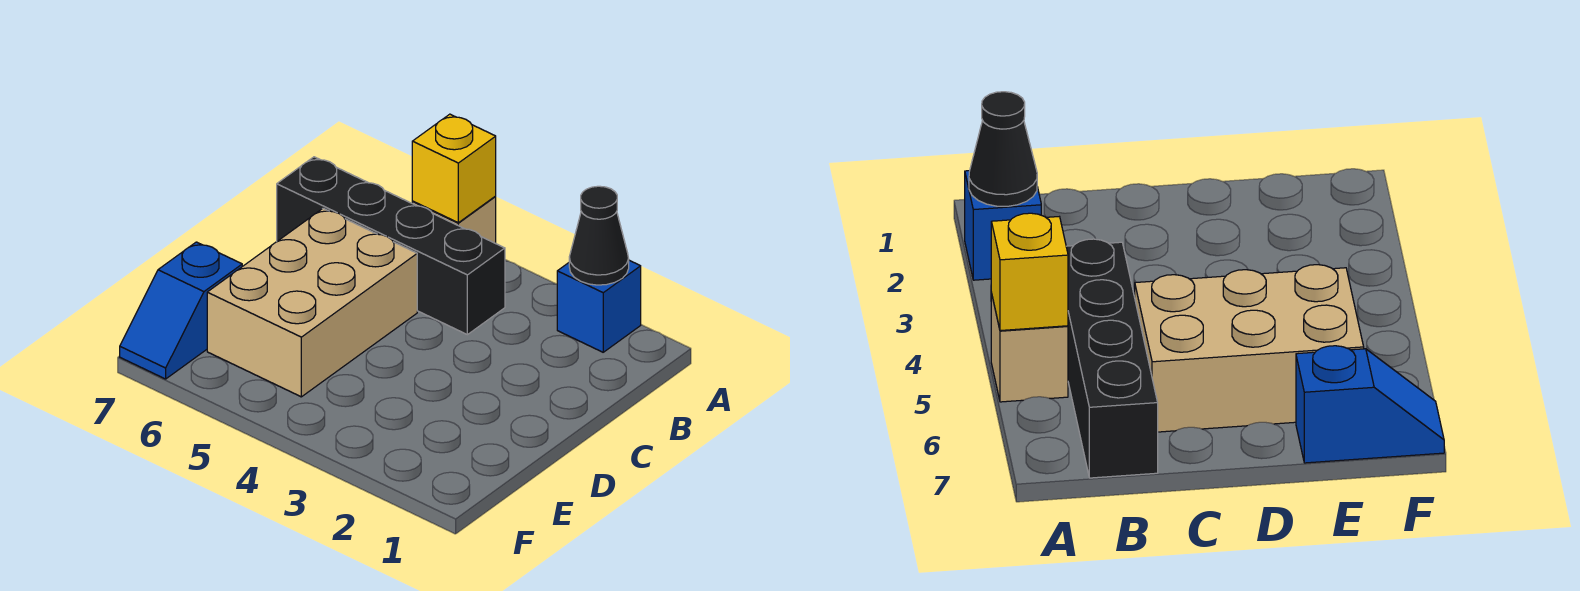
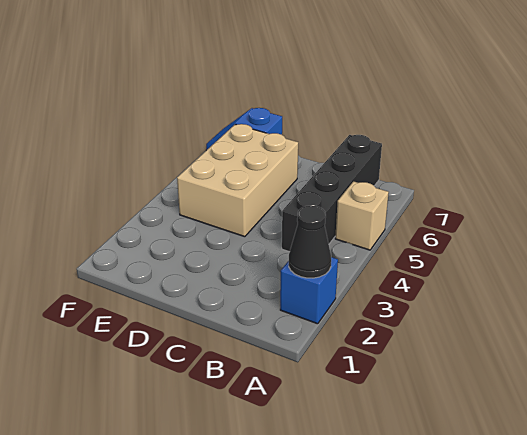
yellow brick A5 level 2 -> none
tan brick C5:E6 level 1 -> tan brick D4:E6 level 1

